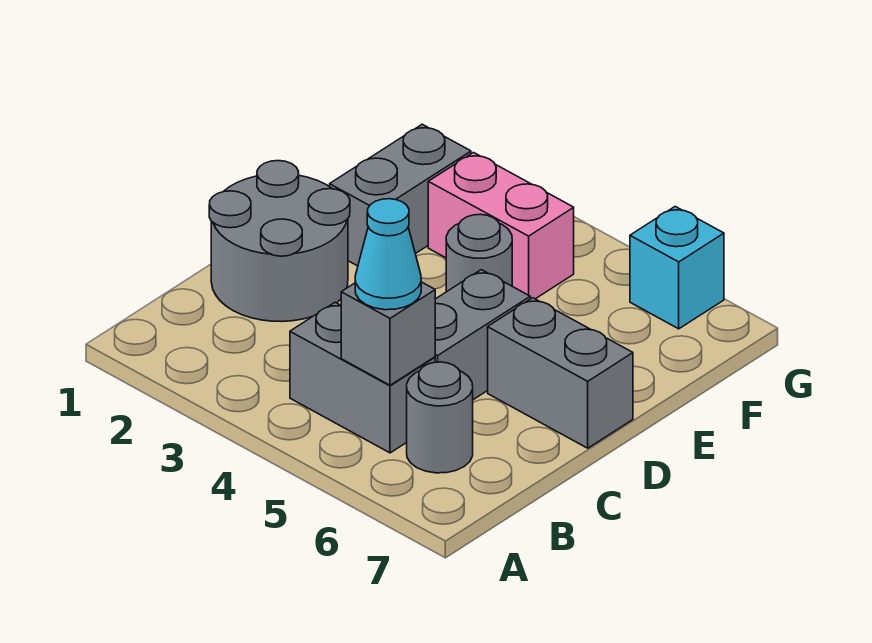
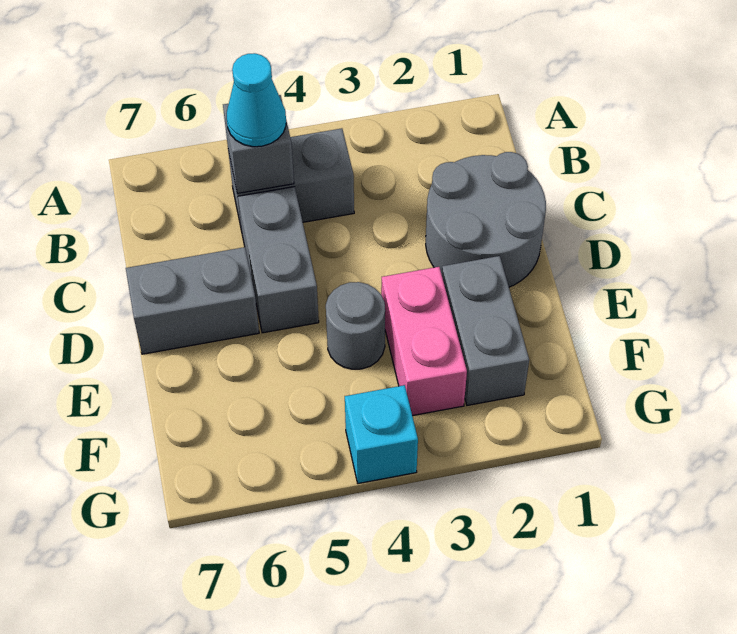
grey round brick B6 level 1 -> none
pink brick F3:F4 level 1 -> pink brick E3:F3 level 1
cyan brick G6 level 1 -> cyan brick G4 level 1

